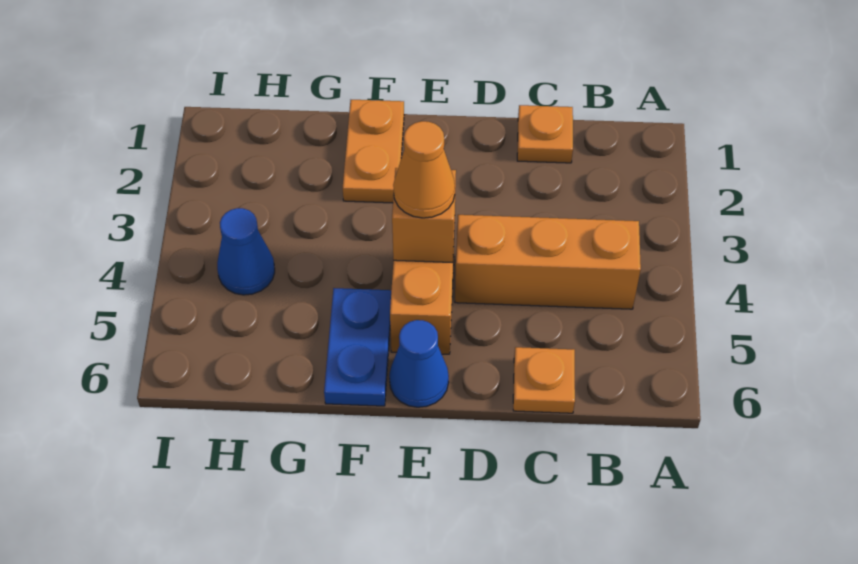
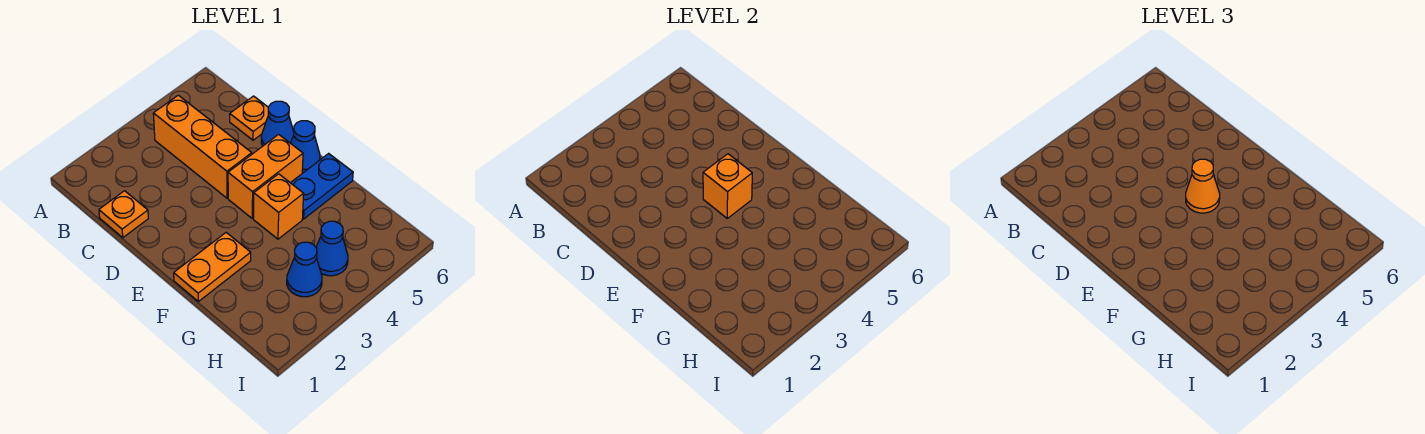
none -> blue cone D6 level 1
none -> orange brick F4 level 1
none -> blue cone H3 level 1

